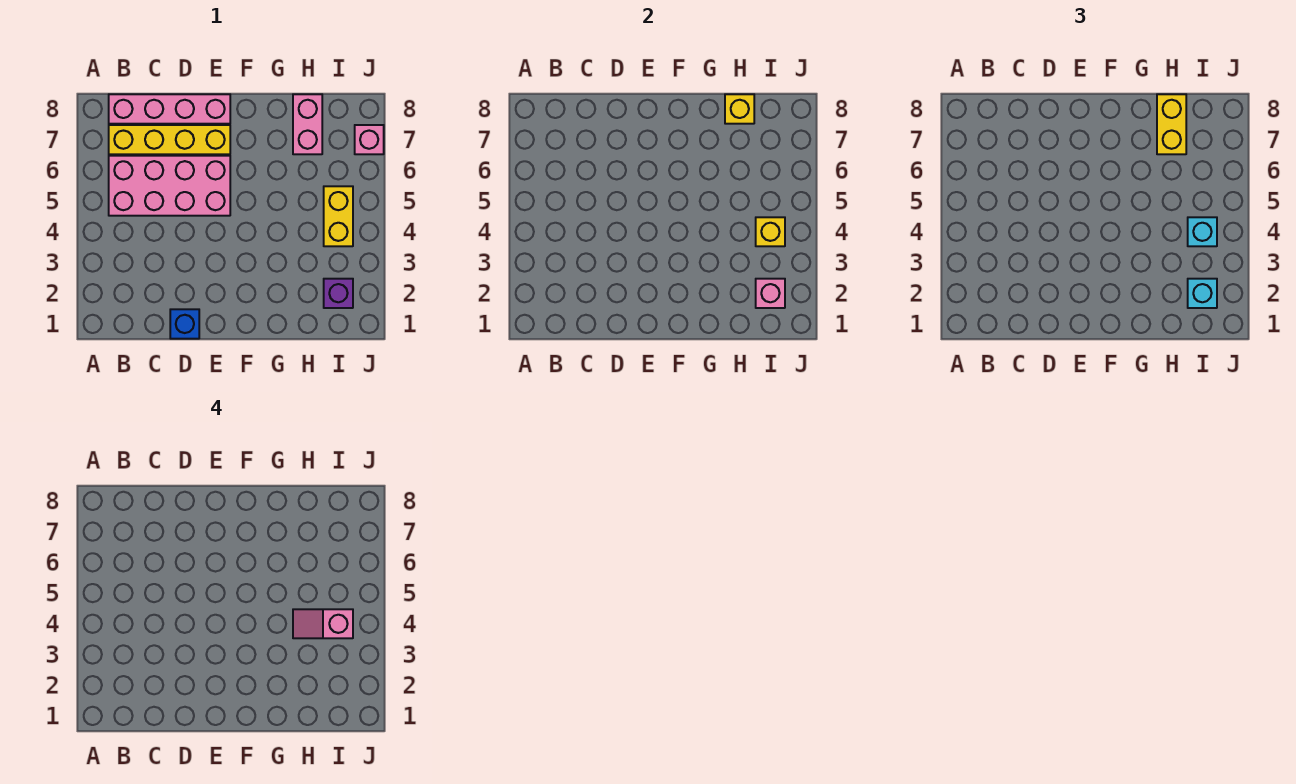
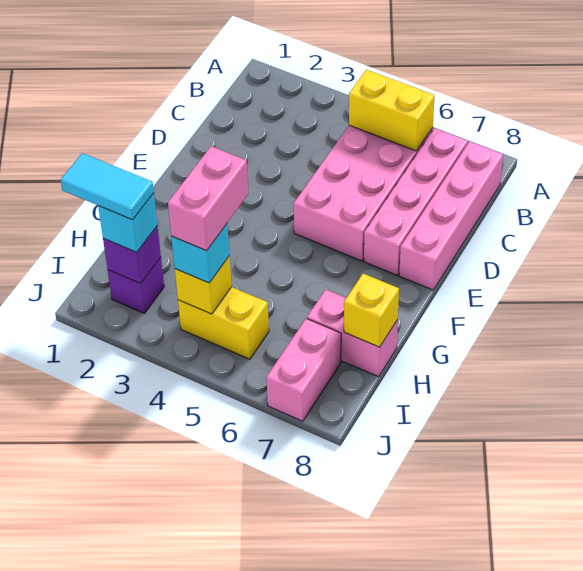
yellow brick B7:E7 level 1 -> pink brick B7:E7 level 1
blue brick D1 level 1 -> none
pink slope H4:I4 level 4 top I -> pink brick H4:I4 level 4
yellow brick H7:H8 level 3 -> yellow brick B5:B6 level 2
none -> cyan tile I1:I2 level 4
pink brick I2 level 2 -> purple brick I2 level 2
pink brick J7 level 1 -> pink brick I7:J7 level 1

